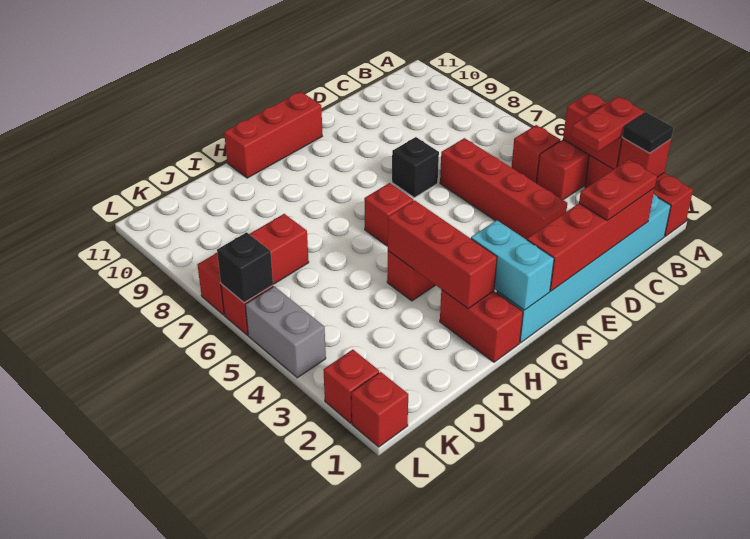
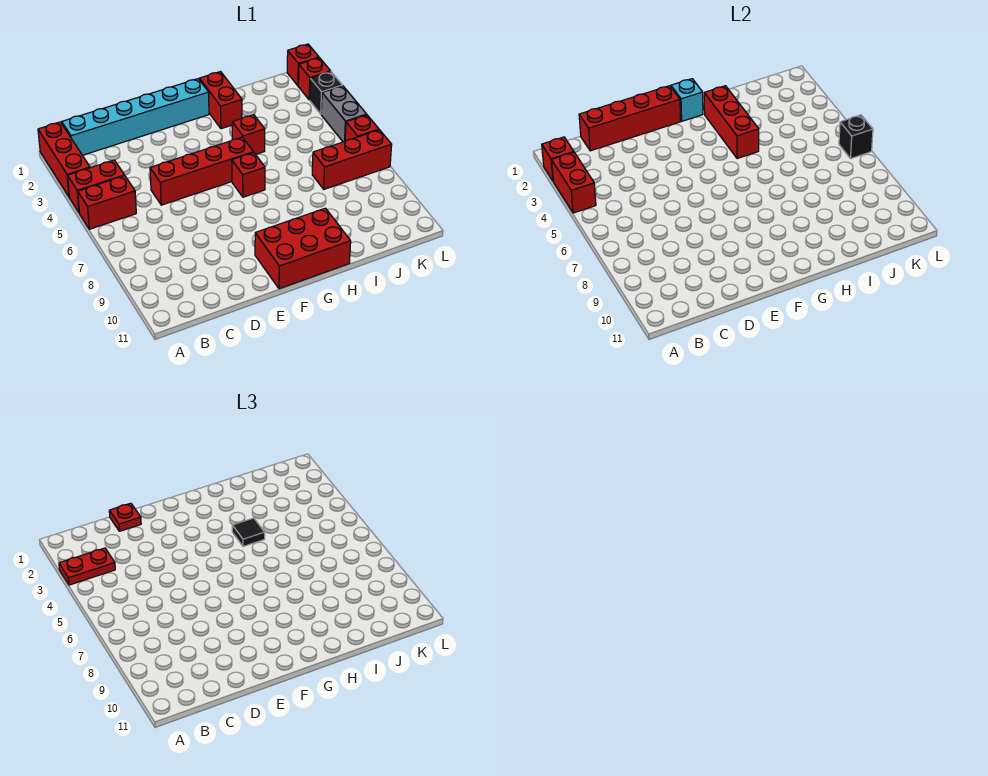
black tile A2 level 3 -> black tile H4 level 3
red brick B5 level 1 -> red brick A5:B5 level 1
red plate C1:D1 level 3 -> red plate D1 level 3
red brick D3:D6 level 1 -> red brick D5:G5 level 1
black brick E7 level 1 -> black brick L3 level 1
red brick F11:H11 level 1 -> red brick F10:H11 level 1
cyan brick G1:G2 level 2 -> cyan brick G1 level 2

